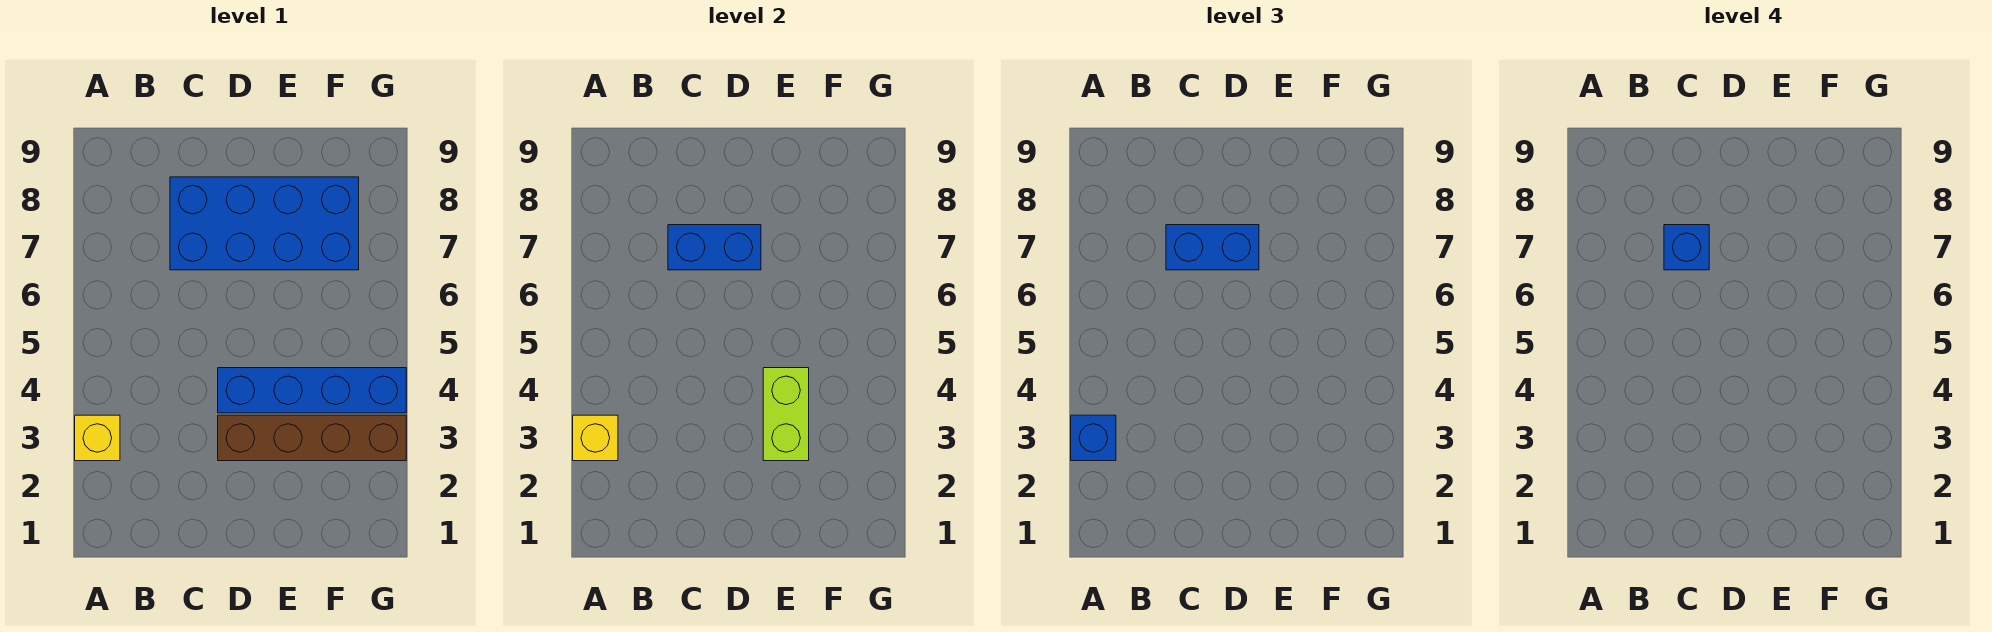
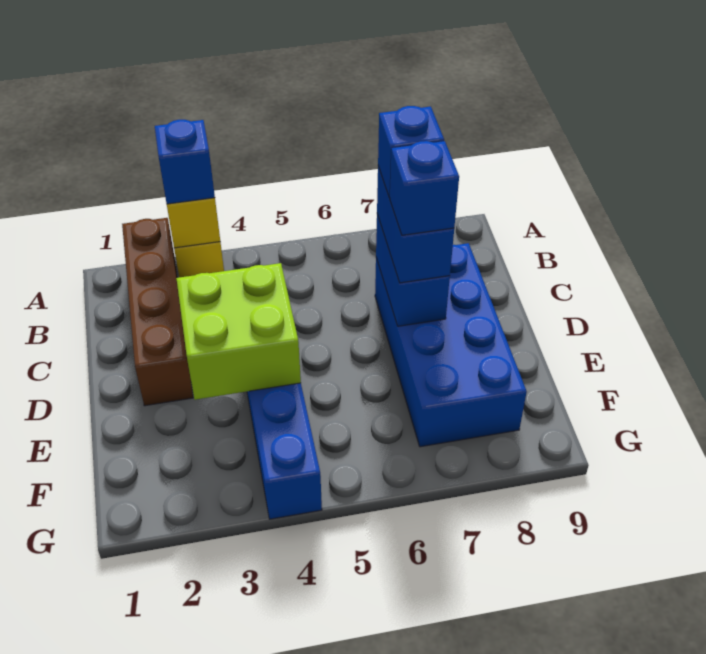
brown brick D3:G3 level 1 -> brown brick A2:D2 level 1
none -> blue brick D7 level 4
lime brick E3:E4 level 2 -> lime brick D3:E4 level 2

